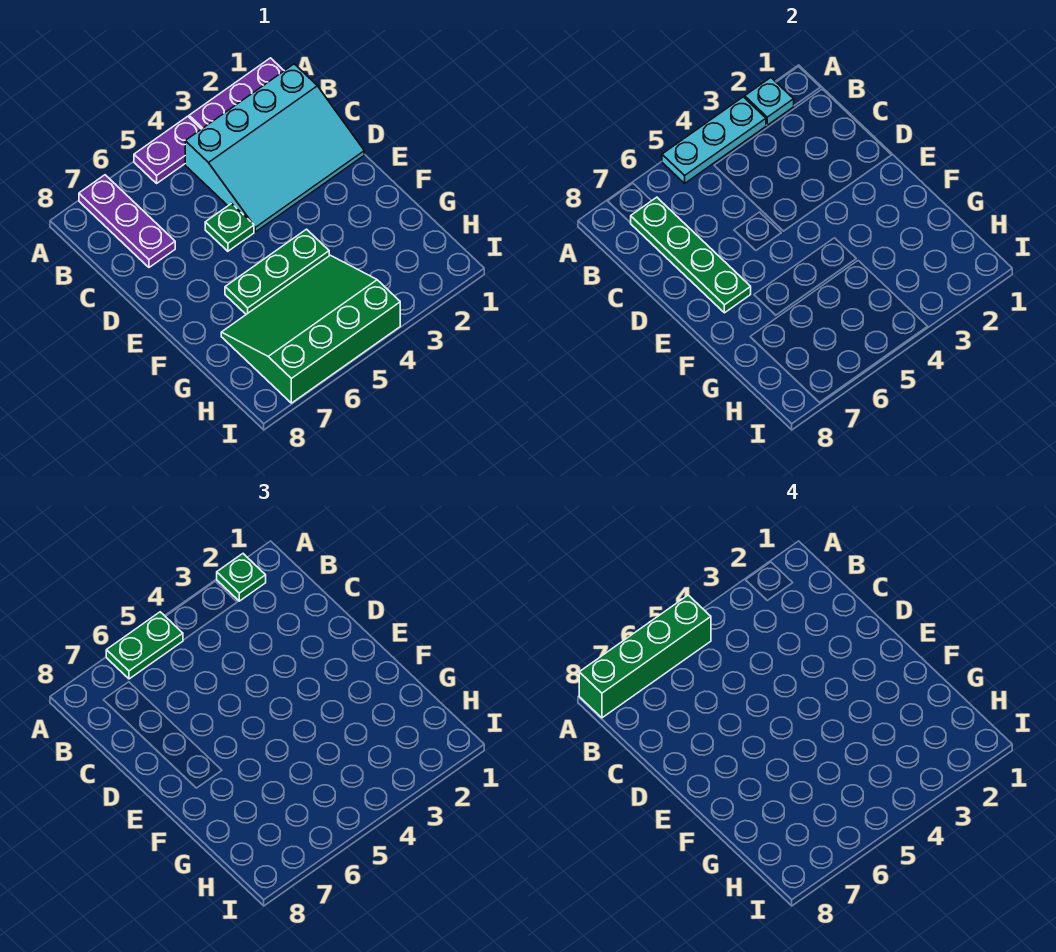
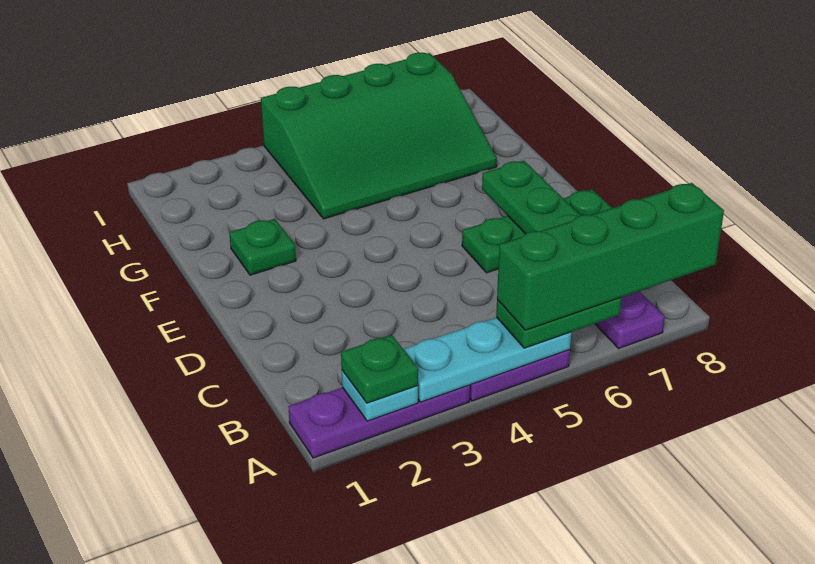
cyan slope B1:D4 level 1 top B -> none
green plate D5 level 1 -> green plate F2 level 1
green plate F4:F6 level 1 -> green plate D6:D8 level 1

